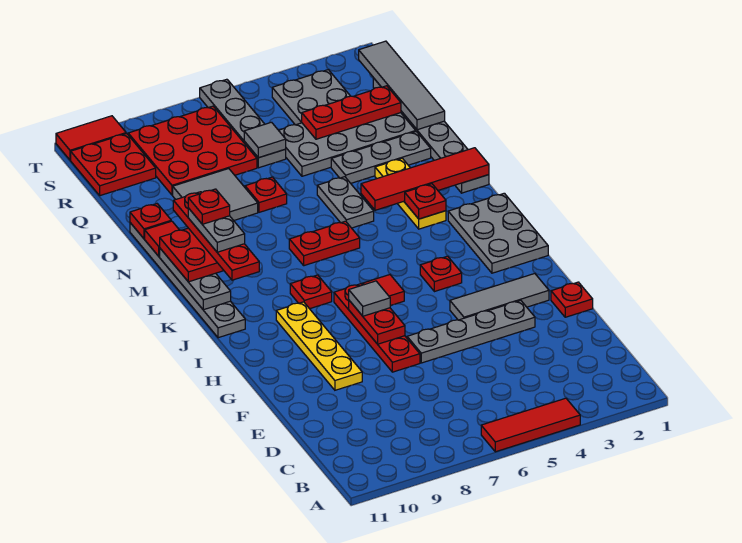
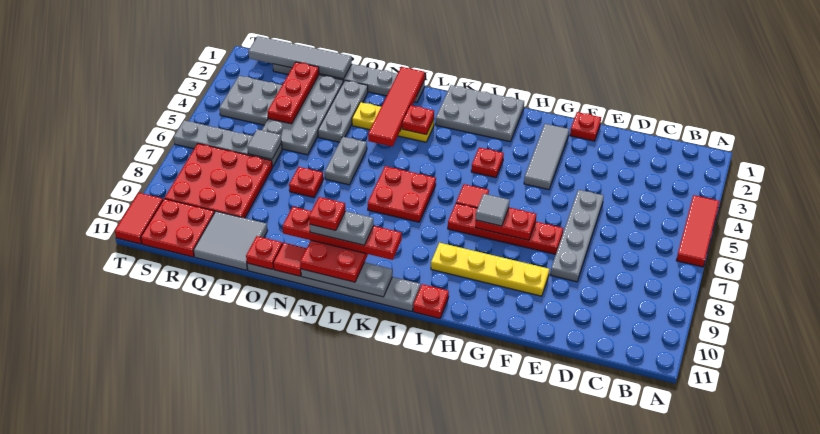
grey plate F3:F6 level 1 -> grey plate E5:E8 level 1
red plate J8 level 1 -> red plate I11 level 1
red plate L6:L7 level 1 -> red plate K6:L7 level 1
grey plate M5:N5 level 1 -> grey plate N5:N6 level 1
grey tile O8:P9 level 1 -> grey tile P10:Q11 level 1

